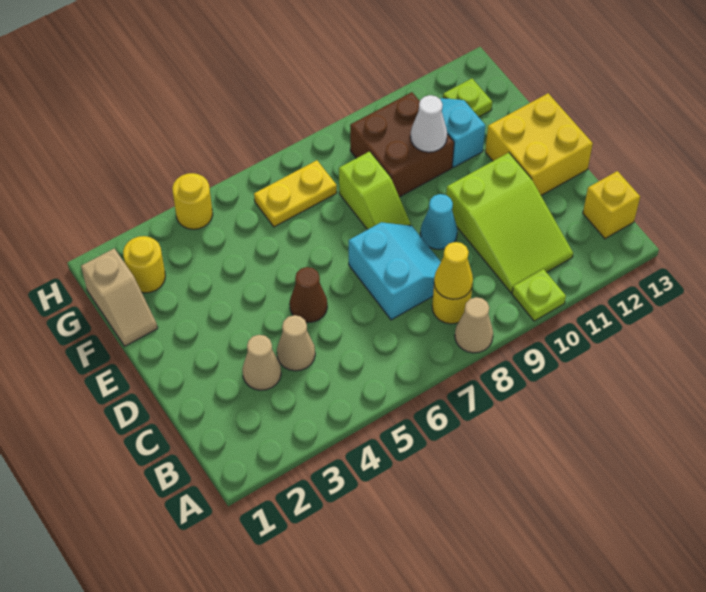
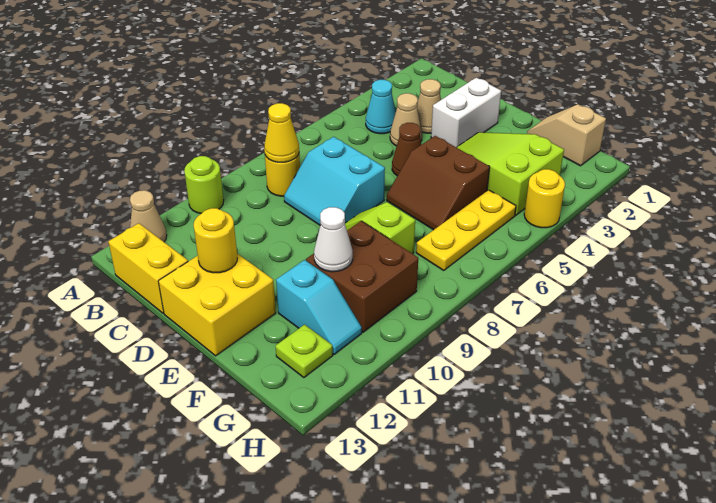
tan cone A8 level 1 -> tan cone A12 level 1
lime plate A10 level 1 -> lime round brick A10 level 1
lime slope B10:D11 level 1 top D -> lime slope E3:G4 level 1 top G
yellow brick B13 level 1 -> yellow brick B13:C13 level 1
none -> white brick D2:D3 level 1
cyan cone D9 level 1 -> cyan cone B4 level 1
none -> brown slope E5:F6 level 1 top 5
yellow round brick G2 level 1 -> yellow round brick D12 level 2
yellow plate G6:G7 level 1 -> yellow plate G5:G7 level 1

